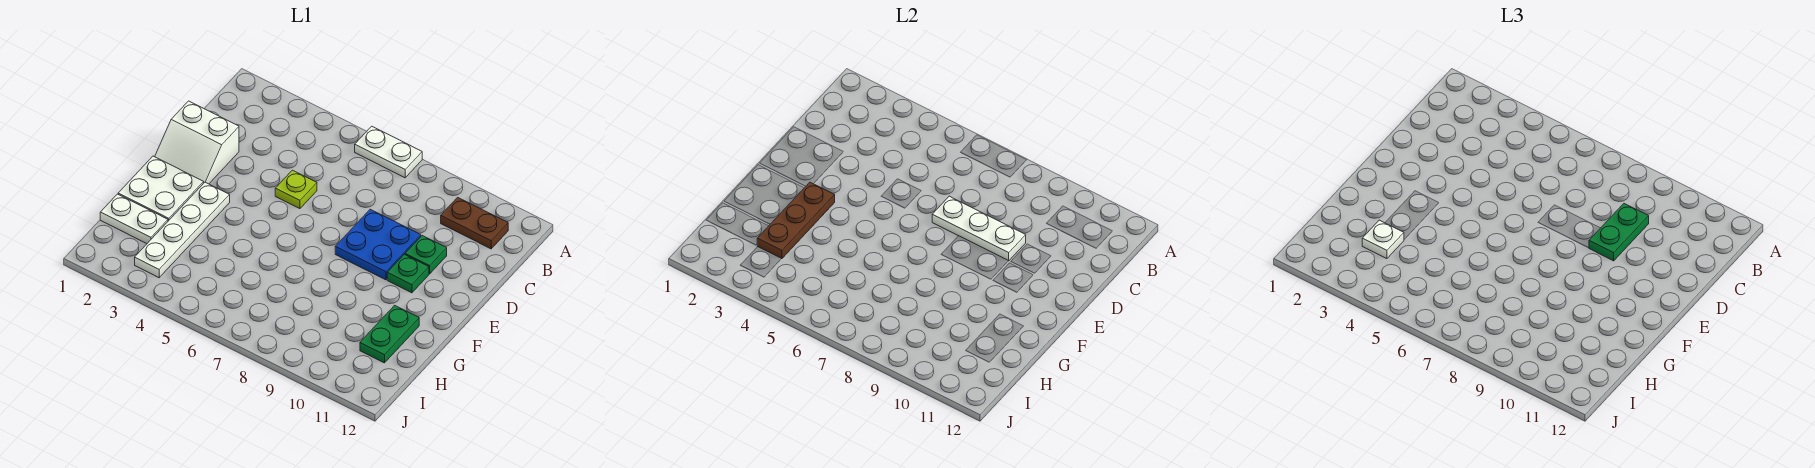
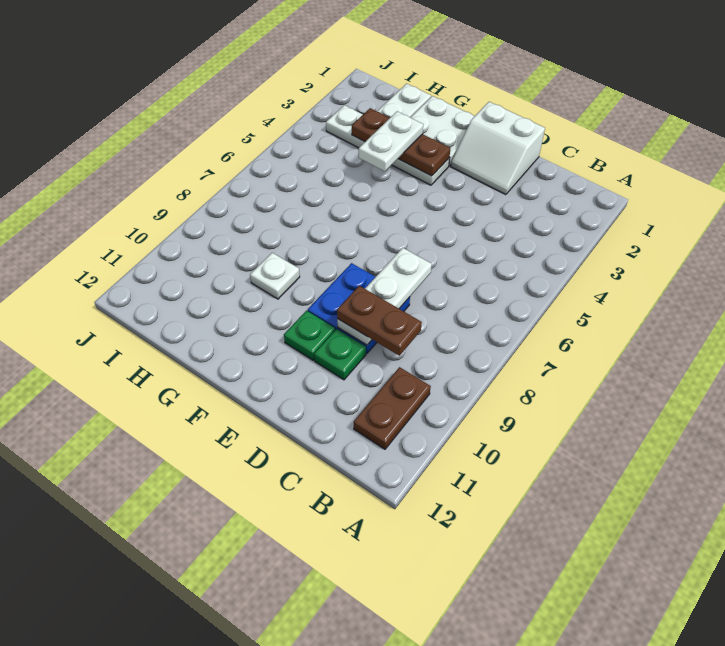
white plate A6:A7 level 1 -> white plate G3:G4 level 3
green plate C9:D9 level 3 -> brown plate C9:D9 level 3
white slope D1:E2 level 1 top D -> white slope D1:E2 level 1 top 1
lime plate D5 level 1 -> none
green plate G11:H11 level 1 -> none
white plate H3 level 3 -> white plate G9 level 1

